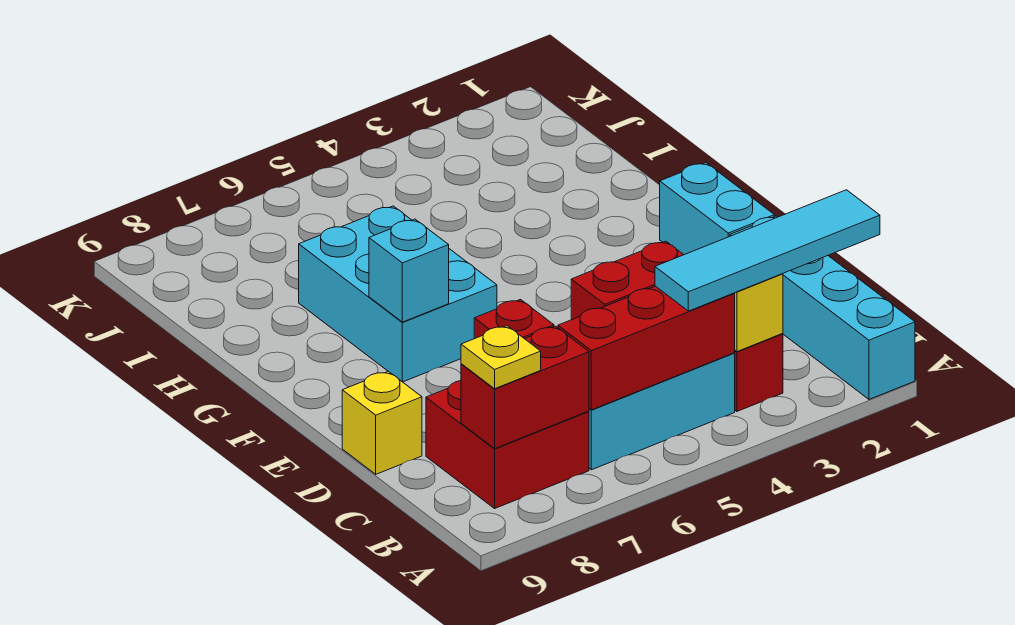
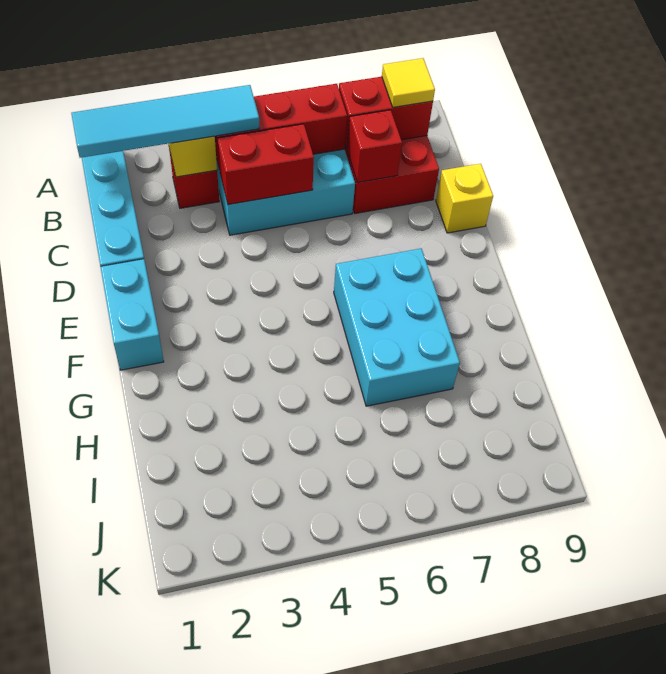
yellow plate B8 level 3 -> yellow tile B8 level 3
cyan brick F7 level 2 -> none

